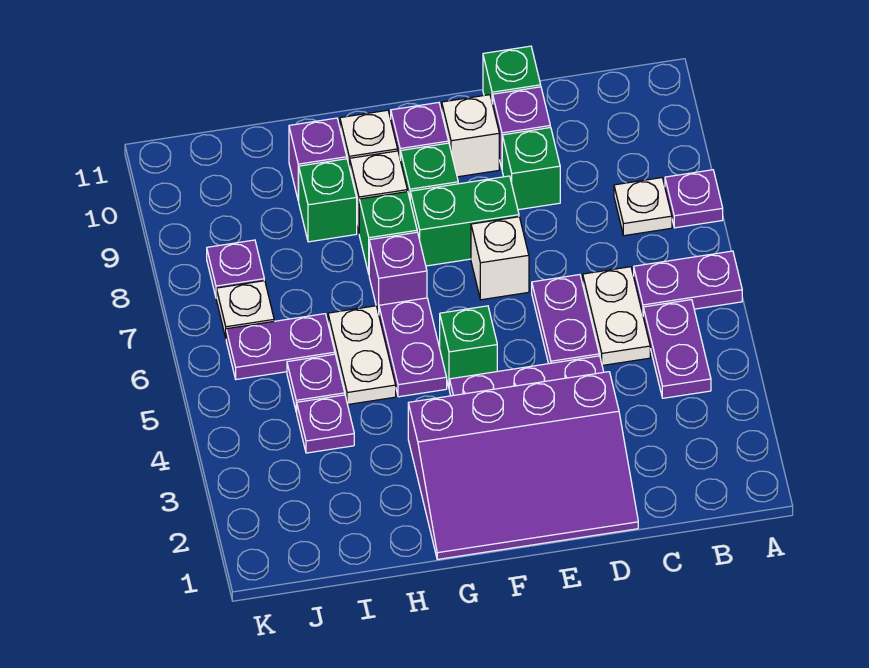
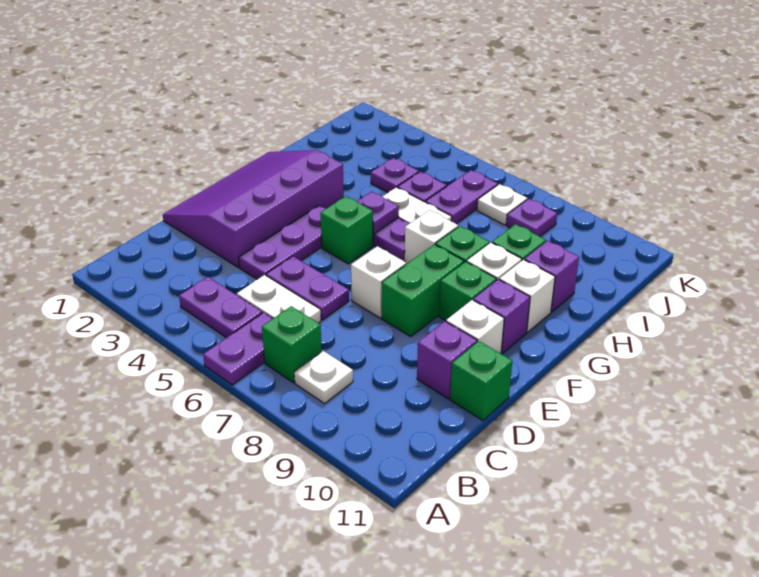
purple plate A8 level 1 -> purple plate G5 level 2
green brick D9 level 1 -> green brick B7 level 1
purple brick G7 level 1 -> white brick G7 level 1

